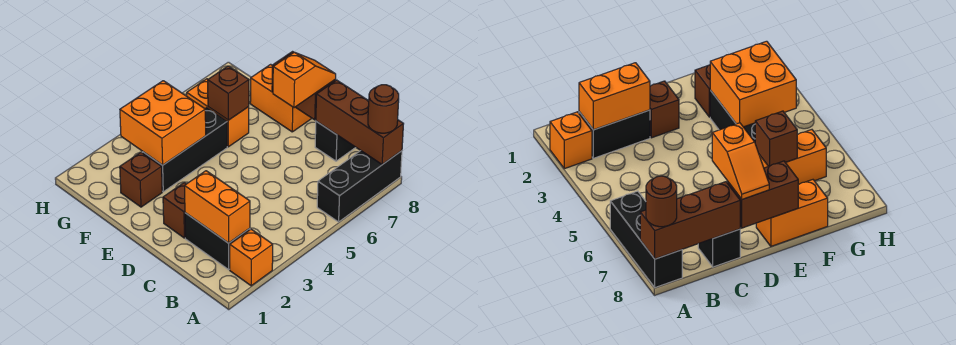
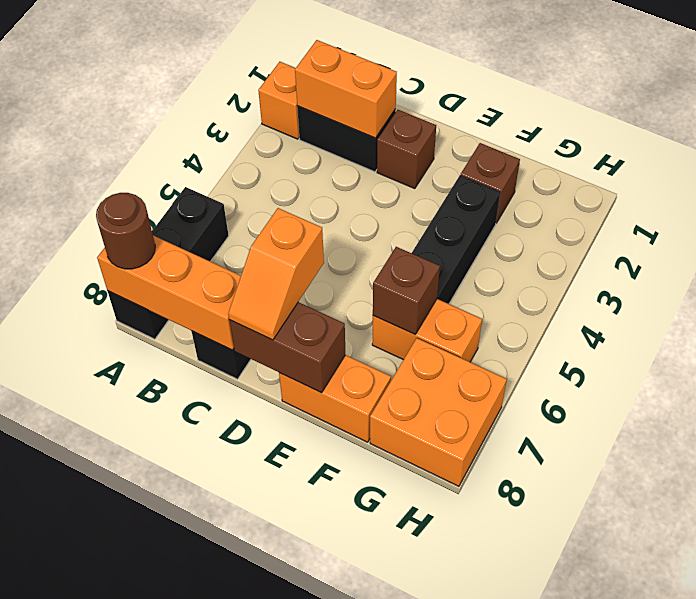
brown brick A8:C8 level 2 -> orange brick A8:C8 level 2
orange brick F3:G4 level 2 -> orange brick G7:H8 level 1

